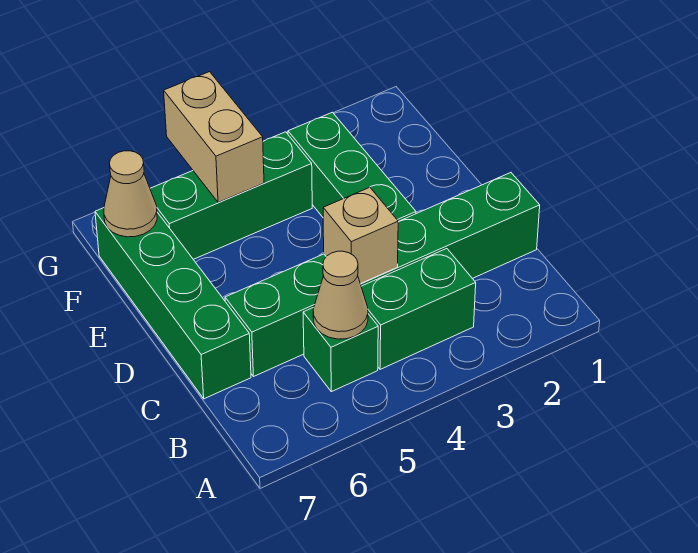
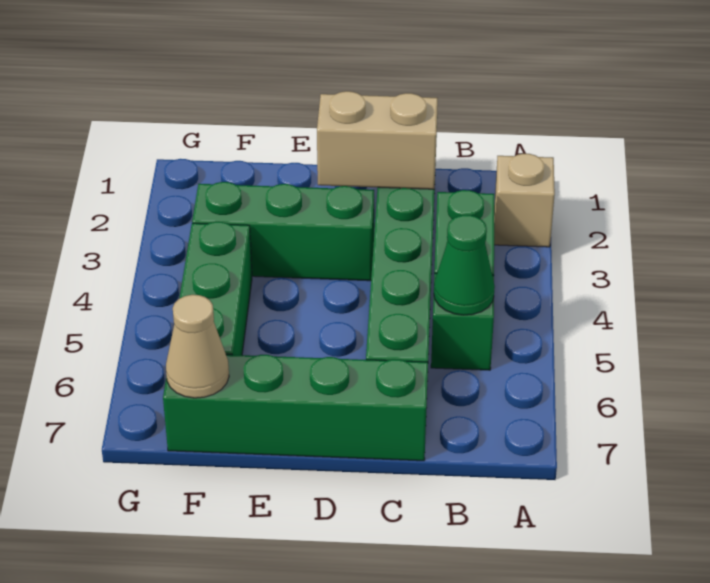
tan cone B5 level 2 -> green cone B5 level 2
tan brick C4 level 2 -> tan brick A2 level 1
tan brick F5:G5 level 2 -> tan brick C2:D2 level 2

